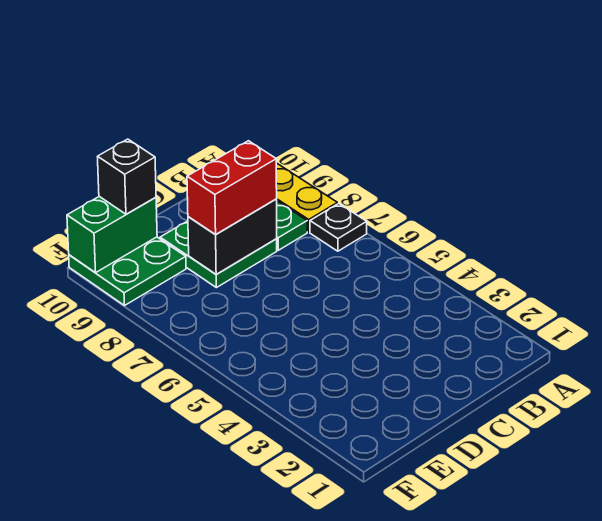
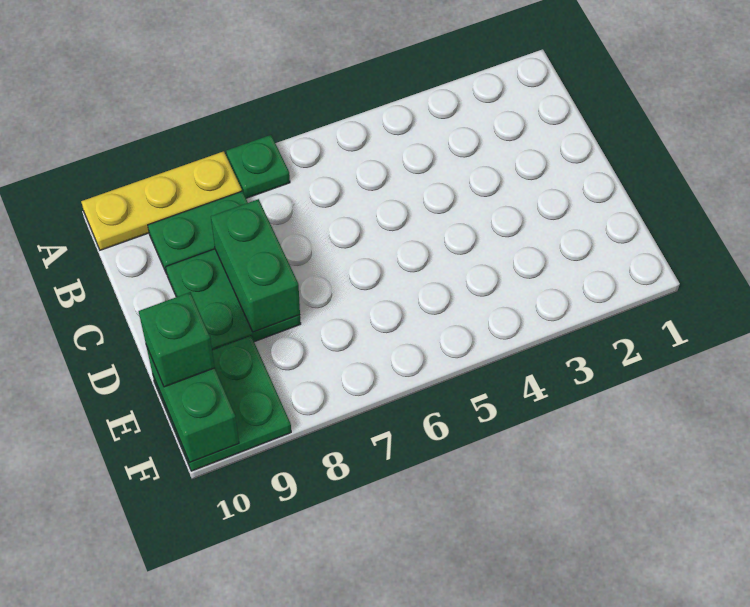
black plate A7 level 1 -> green plate A7 level 1
black brick C8:D8 level 2 -> green brick C8:D8 level 2
red brick C8:D8 level 3 -> none
black brick E10 level 3 -> green brick E10 level 3

